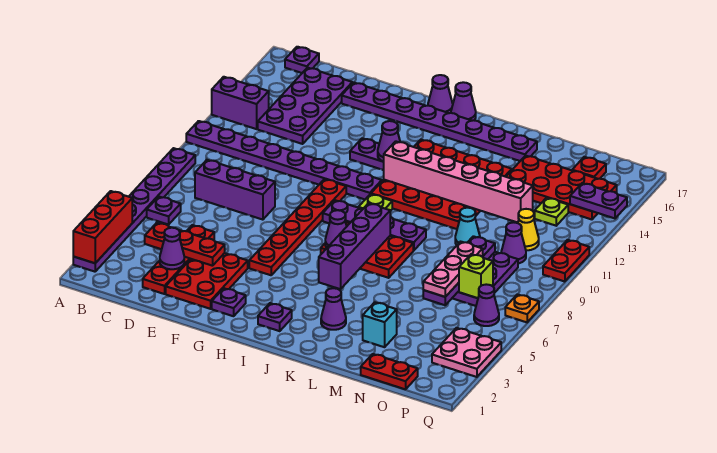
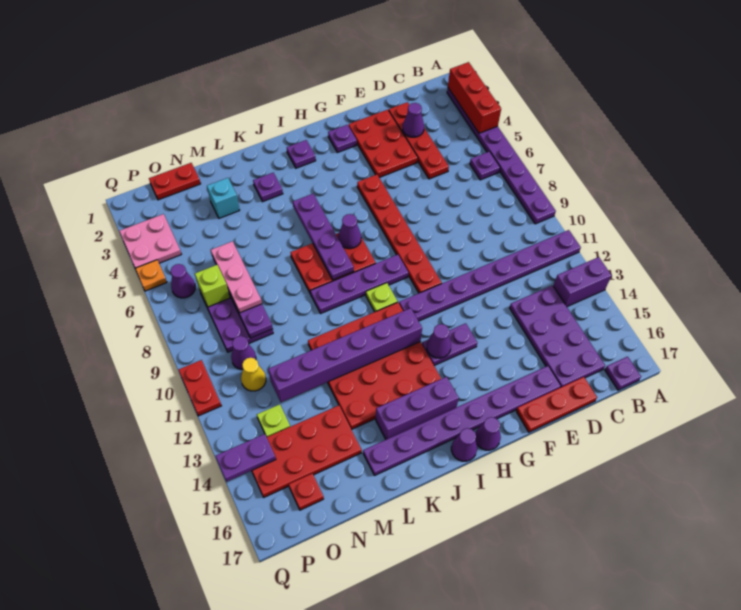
red plate C4:E4 level 2 -> red plate D17:F17 level 1
purple brick C8:E8 level 1 -> purple brick I15:K15 level 1
pink brick I12:N12 level 2 -> purple brick I12:N12 level 2
purple brick J5:J8 level 2 -> purple plate J5:J8 level 2
purple cone K3 level 1 -> purple plate K3 level 1
cyan cone M10 level 1 -> none
orange plate Q7 level 1 -> orange plate Q5 level 1

